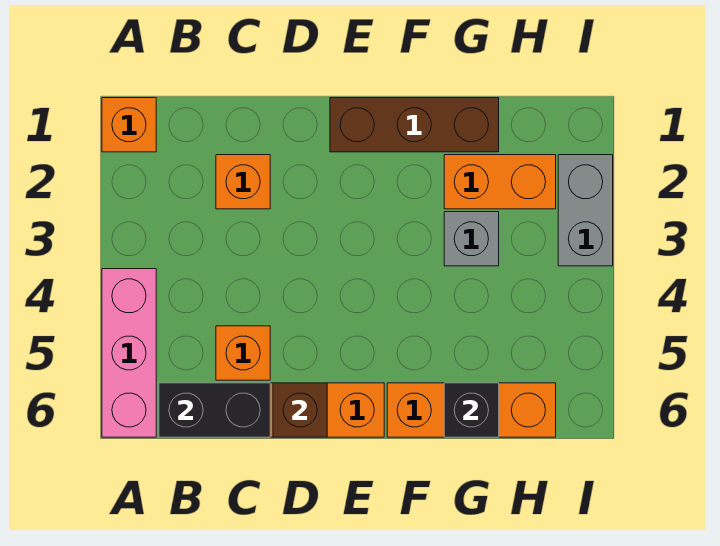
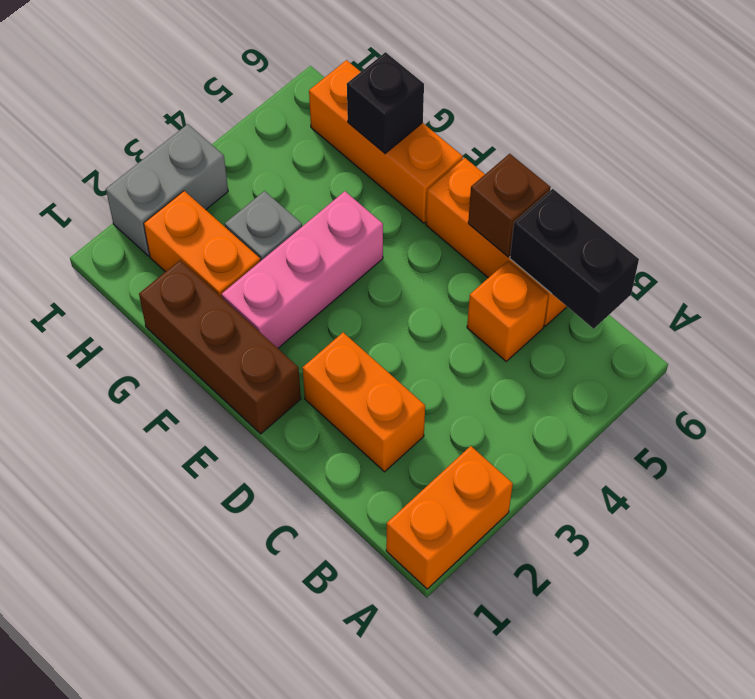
orange brick A1 level 1 -> orange brick A1:A2 level 1
pink brick A4:A6 level 1 -> pink brick F2:F4 level 1
orange brick C2 level 1 -> orange brick C2:D2 level 1

